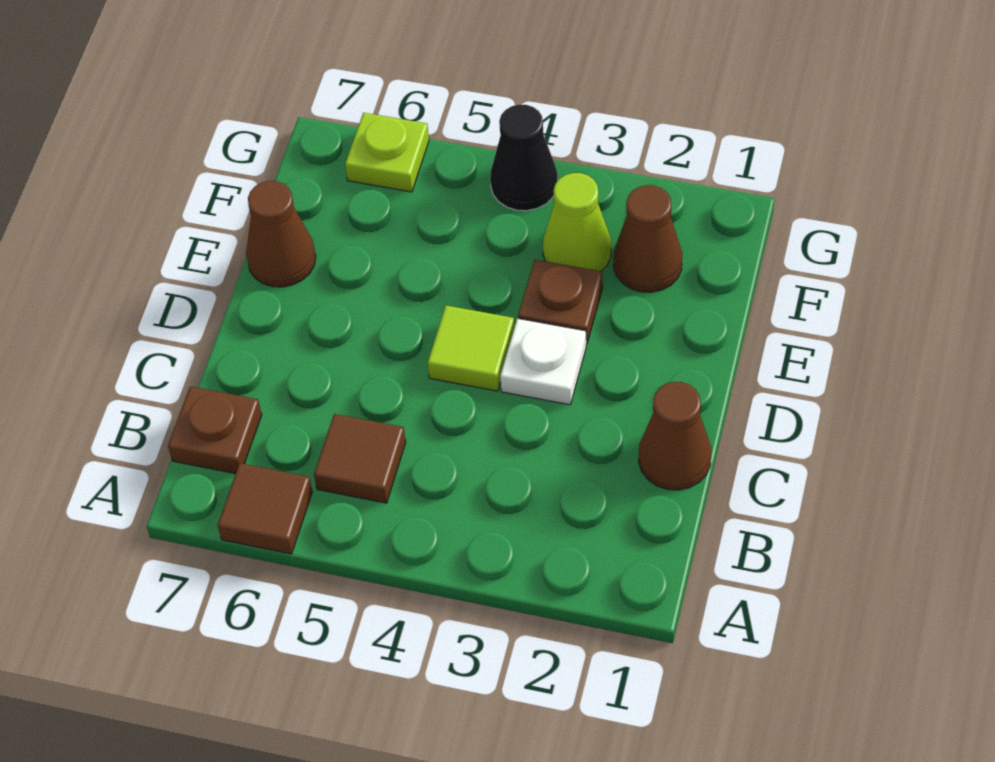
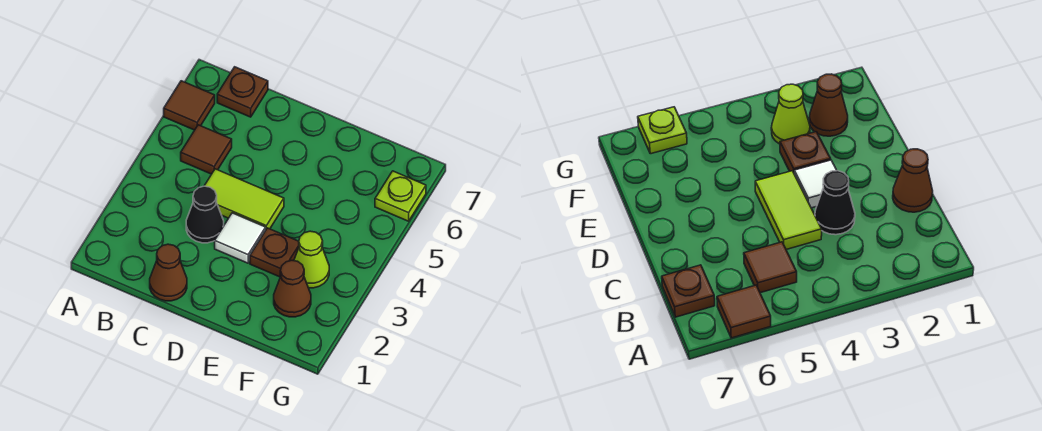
white plate D3 level 1 -> white tile D3 level 1
lime tile D4 level 1 -> lime tile C4:D4 level 1
brown cone E7 level 1 -> none
black cone G4 level 1 -> black cone C3 level 1

